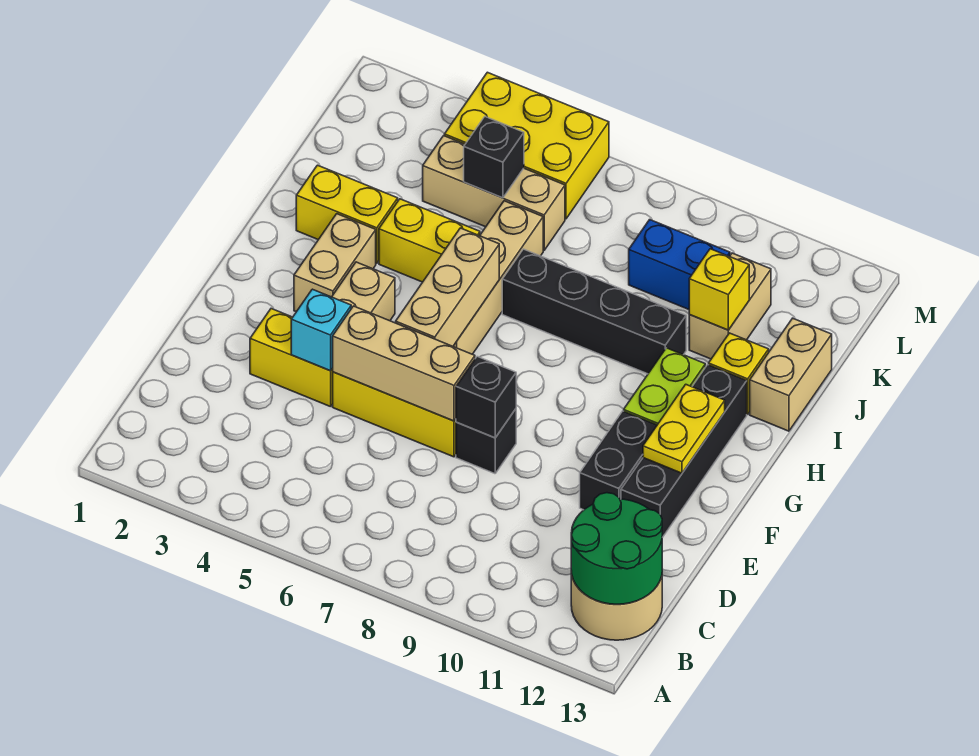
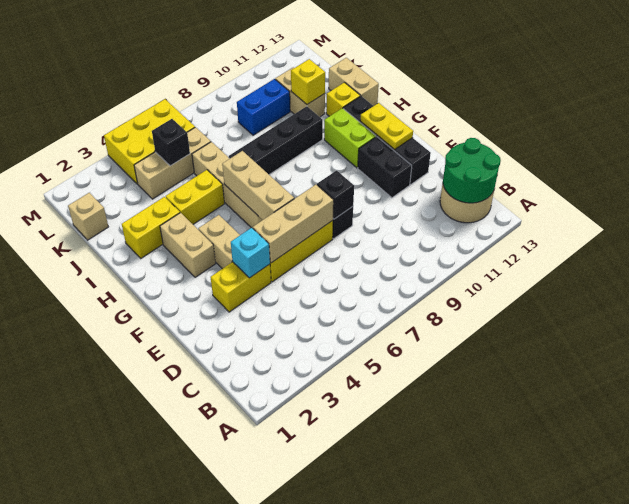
none -> tan brick K1 level 1

